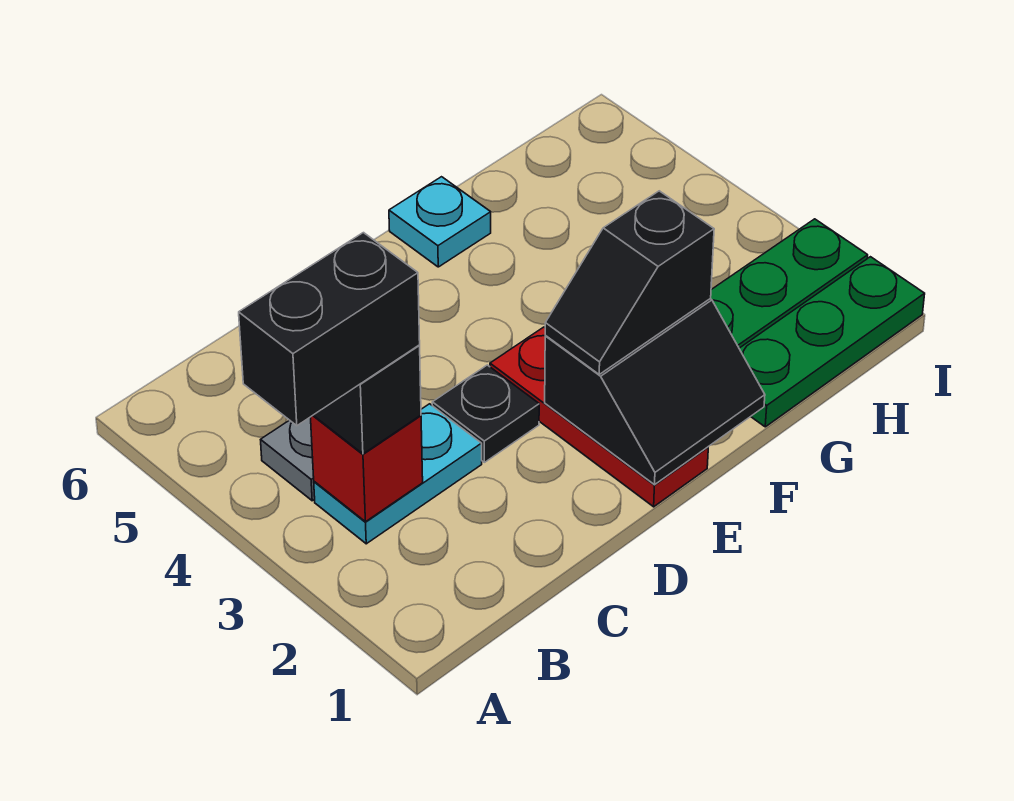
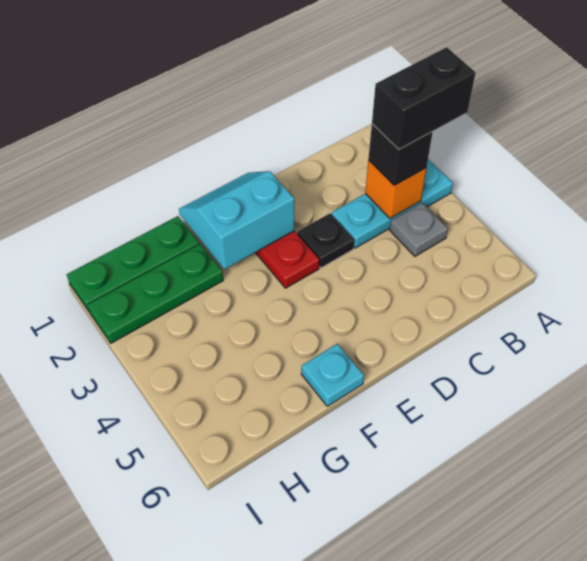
cyan plate B3:C3 level 1 -> cyan plate A3:C3 level 1
red brick B3 level 2 -> orange brick B3 level 2
black slope E1:F2 level 2 top 2 -> cyan slope E1:F2 level 2 top 2
black slope E2:F2 level 3 top F -> none

